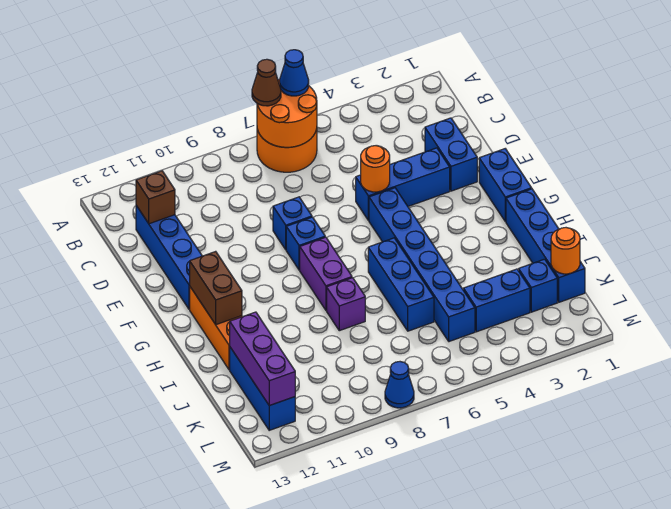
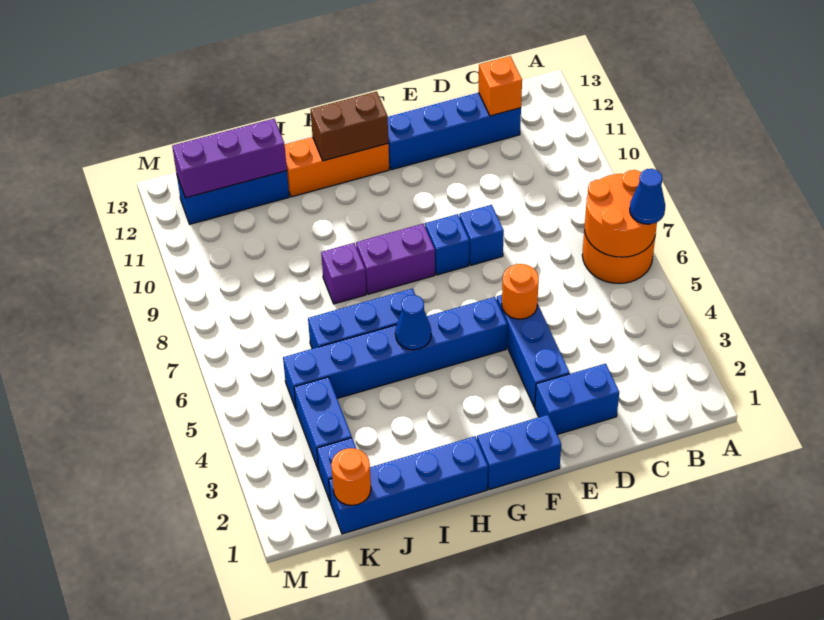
brown cone A7 level 3 -> none
brown brick C12 level 2 -> orange brick C12 level 2
blue cone M8 level 1 -> blue cone H5 level 2

